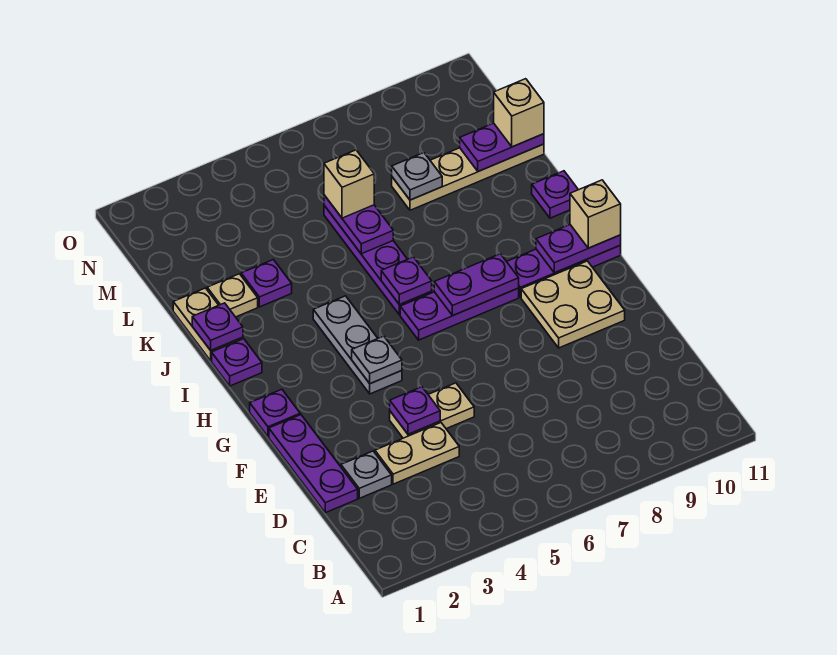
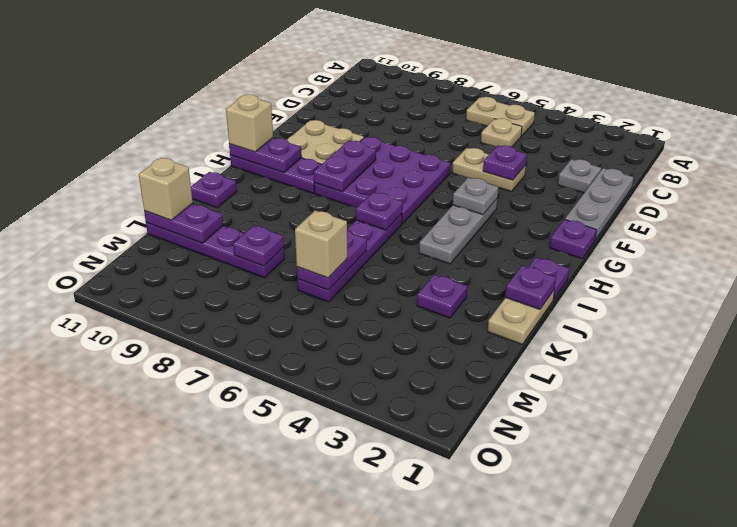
purple plate D1:F1 level 1 -> grey plate D1:F1 level 1
tan plate D3:D4 level 1 -> tan plate B5:B6 level 1
purple plate H6:H8 level 1 -> purple plate F6:H8 level 1
purple plate H7:H8 level 2 -> purple plate G8:H8 level 2
tan plate K2 level 1 -> tan plate C5 level 1
tan plate L8:L11 level 1 -> purple plate L8:L11 level 1
grey plate L8 level 2 -> purple plate L8 level 2

